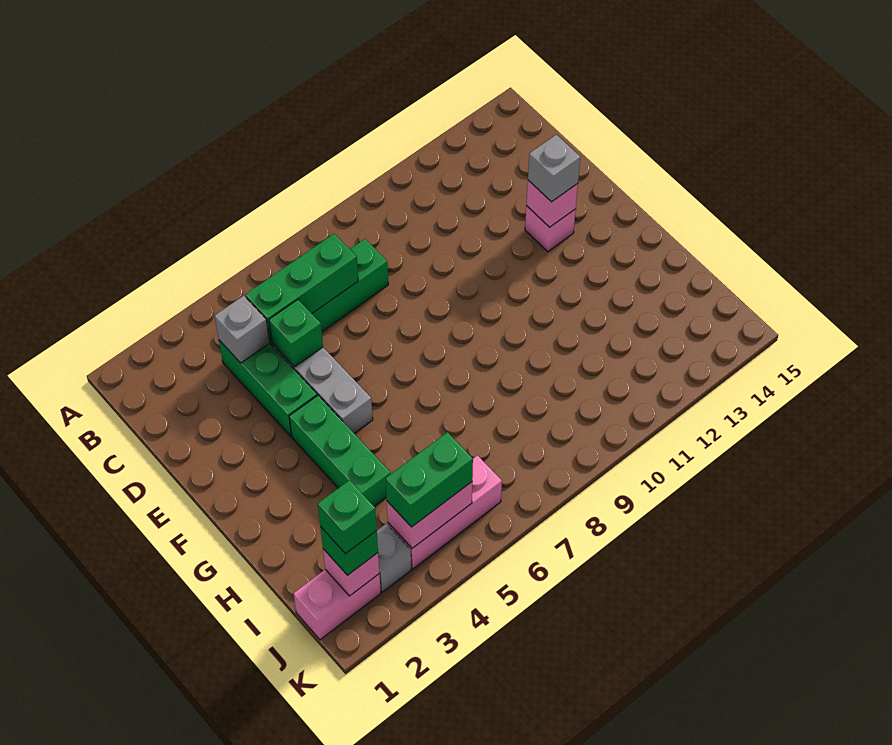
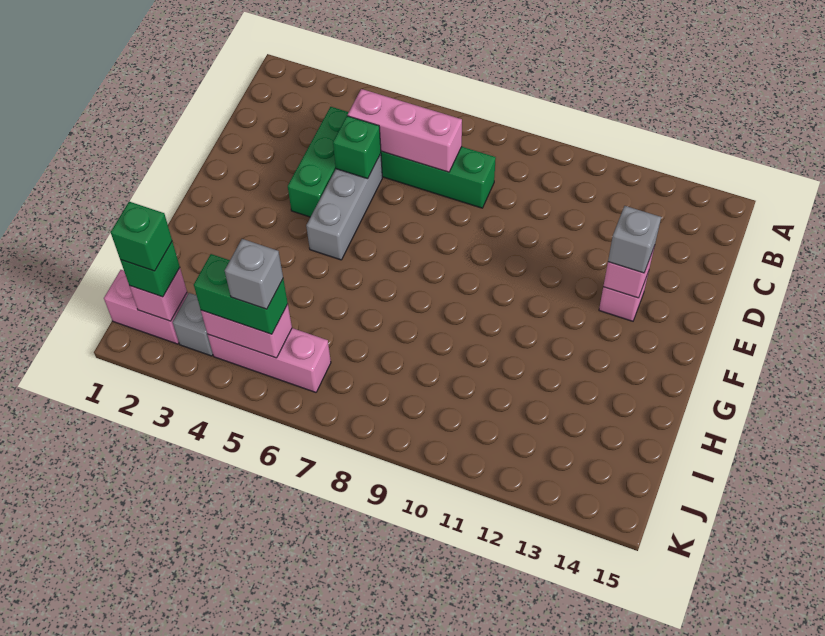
grey brick C4 level 2 -> grey brick J5 level 4
green brick C5:C7 level 2 -> pink brick C5:C7 level 2
green brick F4:H4 level 1 -> none

